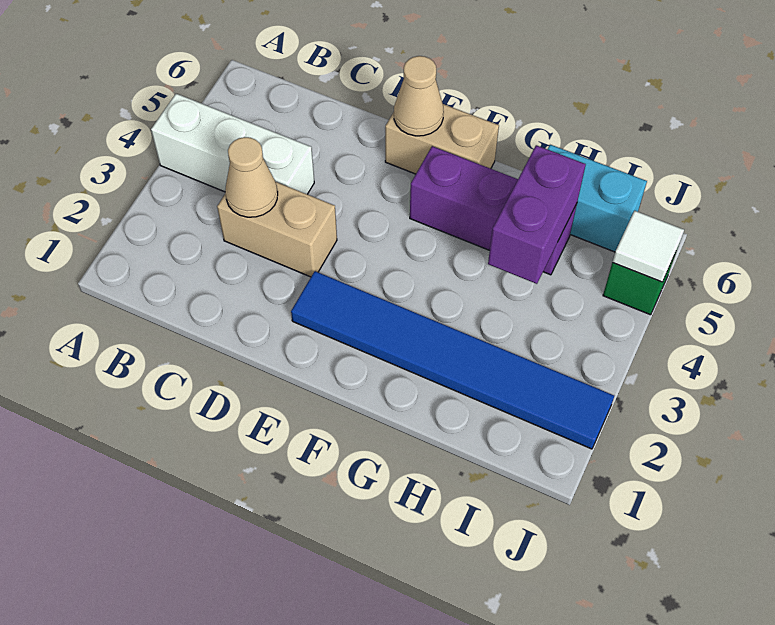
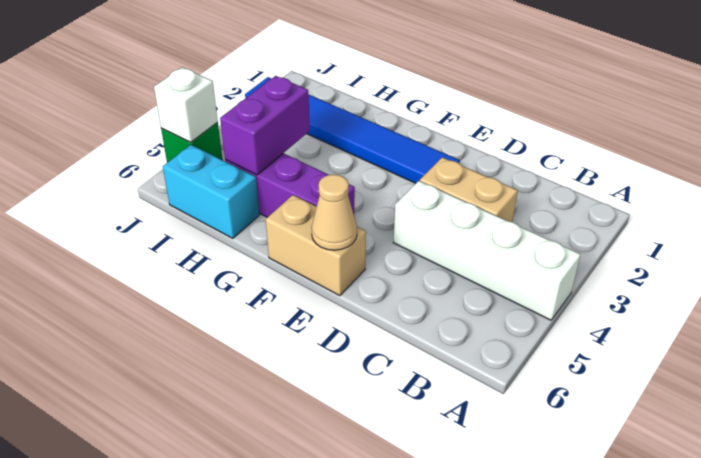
white brick A4:C4 level 1 -> white brick A4:D4 level 1
tan cone C3 level 2 -> none
white tile J5 level 2 -> white brick J5 level 2

